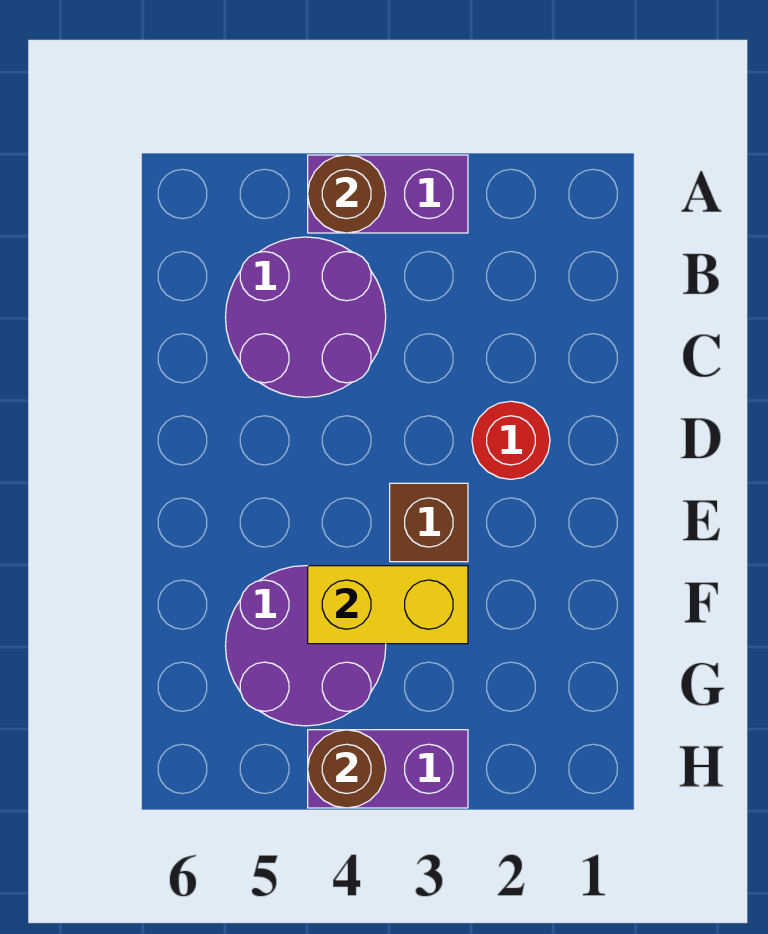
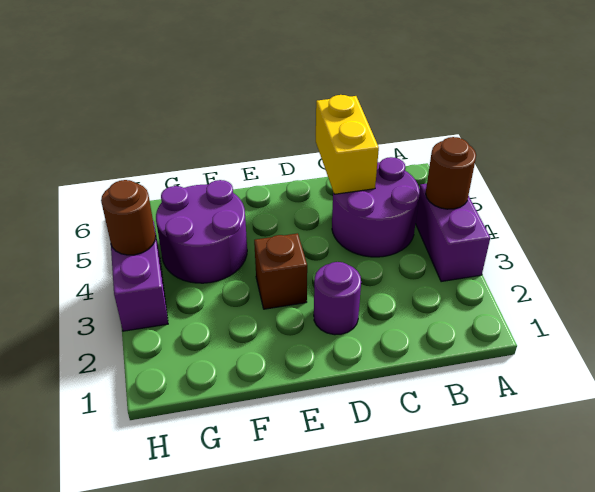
red round brick D2 level 1 -> purple round brick D2 level 1
yellow brick F3:F4 level 2 -> yellow brick C5:C6 level 2

